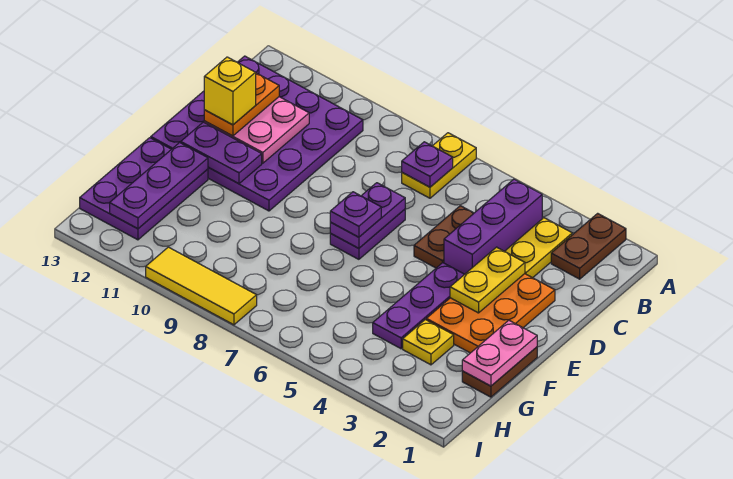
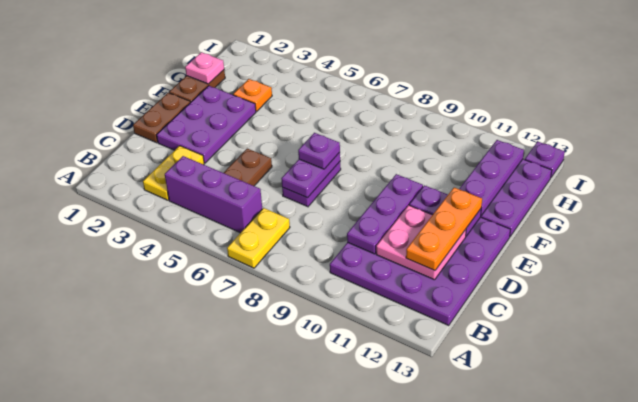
brown plate A2:B2 level 1 -> brown plate D1:E1 level 1
purple brick B4:D4 level 1 -> purple brick B4:B6 level 1
purple plate B7 level 2 -> purple plate I13 level 1
orange plate C12:D12 level 3 -> orange plate C12:E12 level 3
orange plate D2:F3 level 1 -> purple plate D2:F3 level 1
yellow plate D3:E3 level 2 -> none
yellow brick D12 level 4 -> none
purple plate E4:G4 level 1 -> purple plate C10:E10 level 2
pink plate F1:G1 level 2 -> pink plate G1 level 2
yellow plate G3 level 1 -> orange plate G3 level 1
yellow tile I8:I10 level 1 -> none

